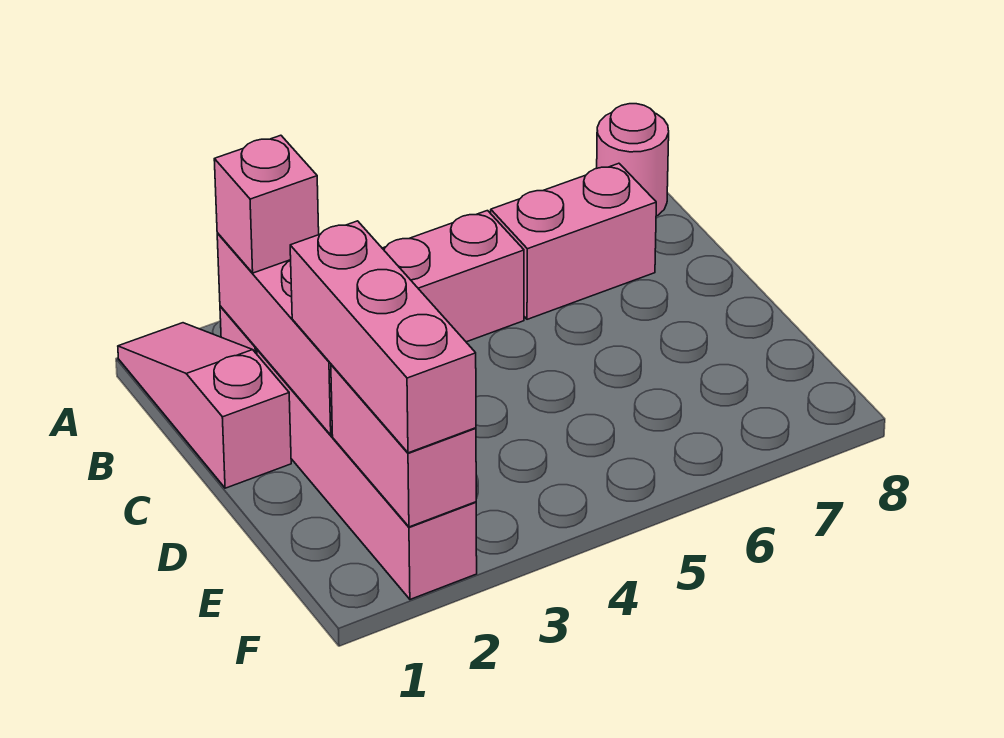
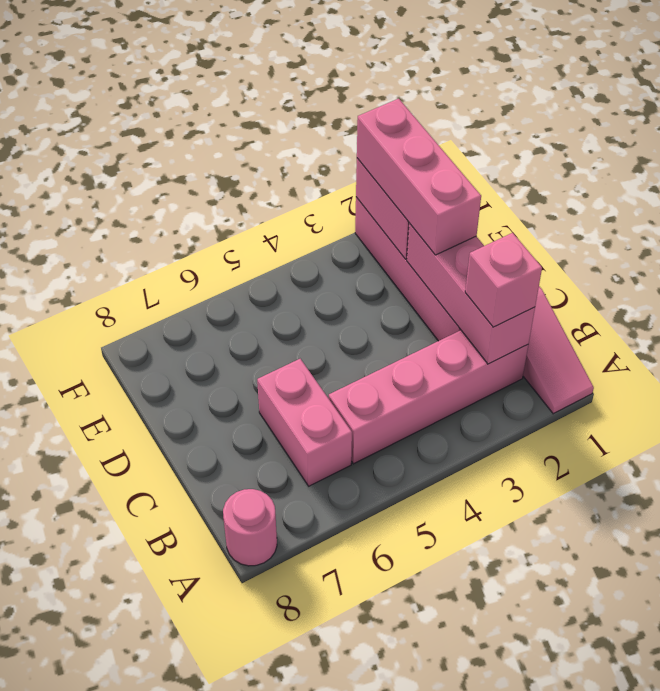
pink brick B6:B7 level 1 -> pink brick B6:C6 level 1

